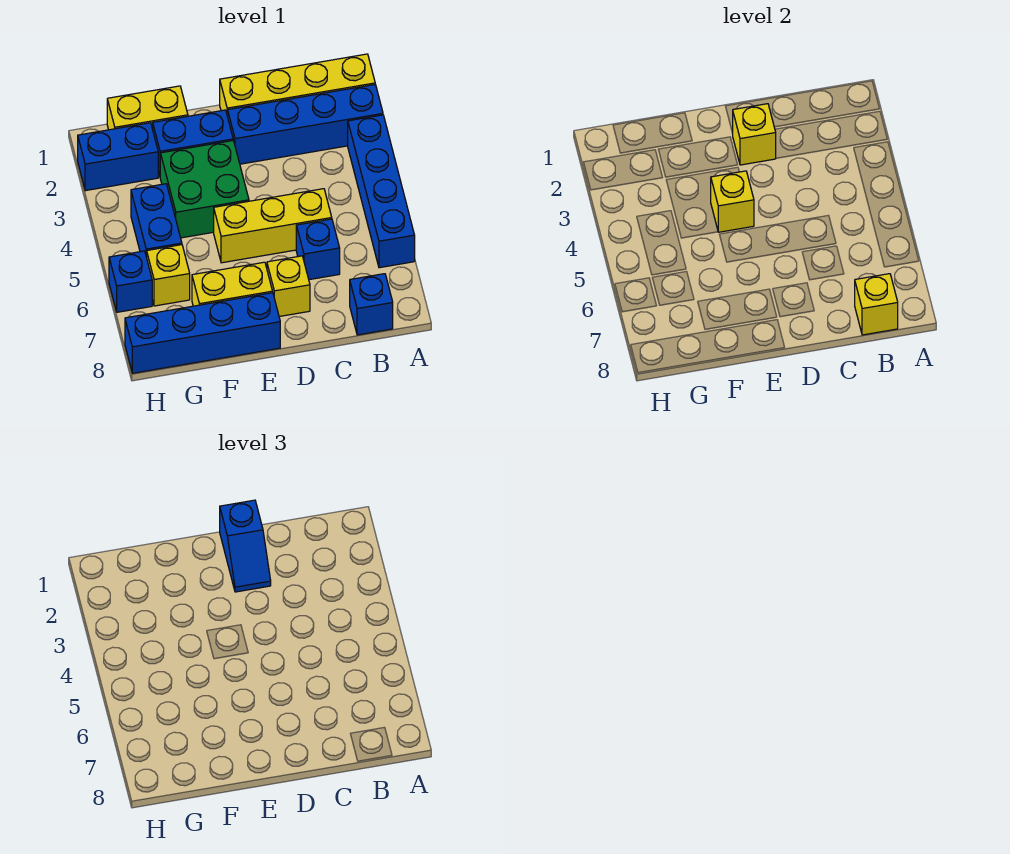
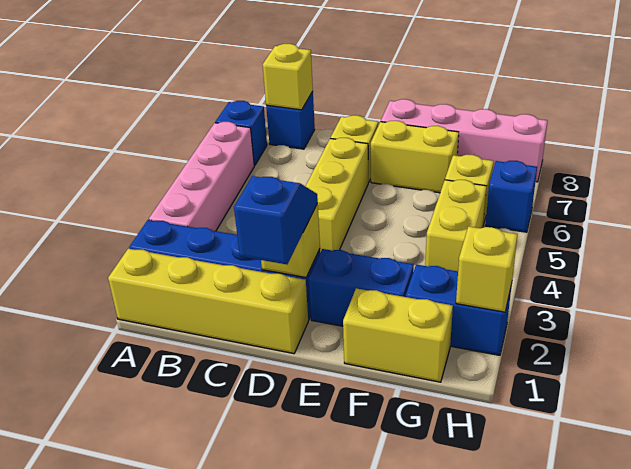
blue brick A3:A6 level 1 -> pink brick A3:A6 level 1
yellow brick C5:E5 level 1 -> yellow brick D4:D6 level 1
blue brick C6 level 1 -> blue brick A7 level 1
green brick E3:F4 level 1 -> none
yellow brick E4 level 2 -> yellow brick H2 level 2
blue brick E8:H8 level 1 -> pink brick E8:H8 level 1
blue brick G4:G5 level 1 -> yellow brick G4:G5 level 1

